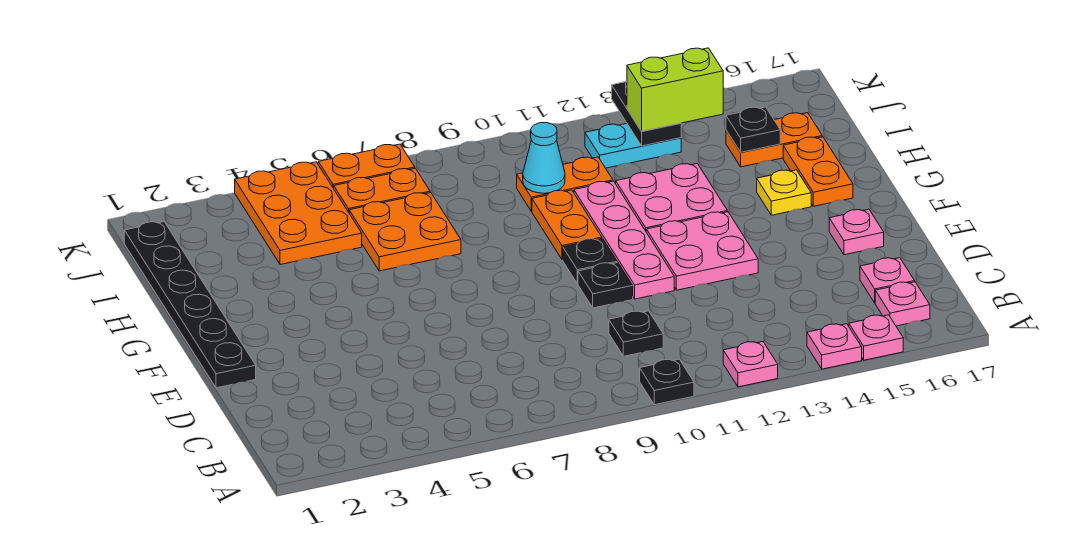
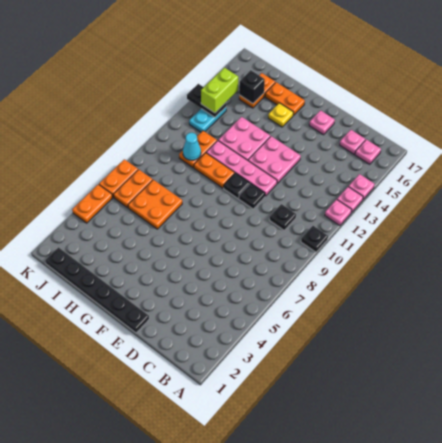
pink plate A15 level 1 -> pink plate A13 level 1
orange plate I4:K5 level 1 -> orange plate K4:K5 level 1
black plate I15 level 2 -> black brick I15 level 2

